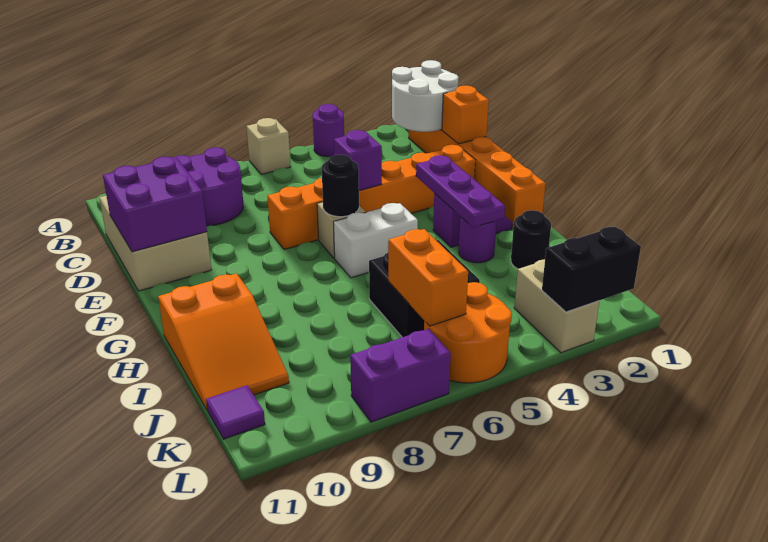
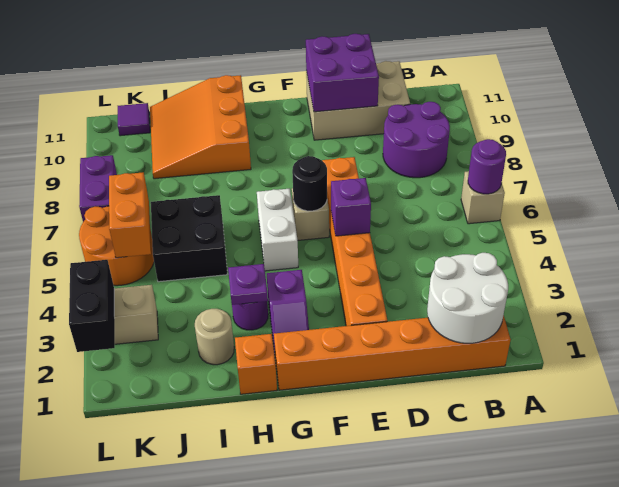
purple round brick A4 level 1 -> purple round brick A6 level 2
orange brick D1 level 2 -> orange brick H1 level 1
purple plate F3:H3 level 2 -> purple plate H3 level 2
orange slope H10:J11 level 1 top H -> orange slope H9:J11 level 1 top H
black round brick I2 level 1 -> tan round brick I2 level 1
orange brick J6:K6 level 2 -> orange brick K5:K6 level 2

